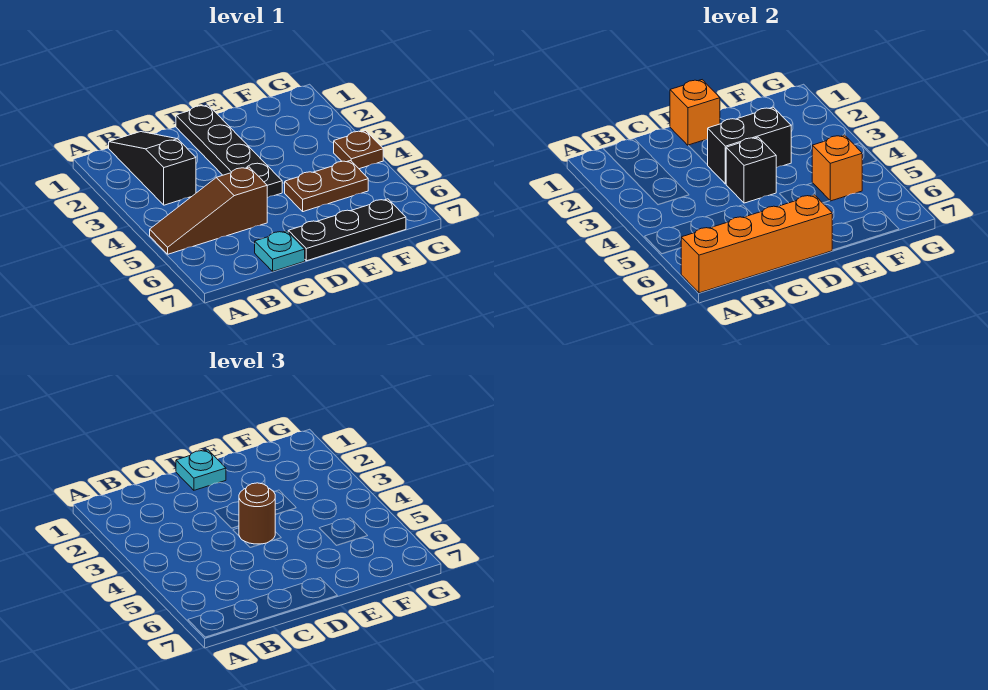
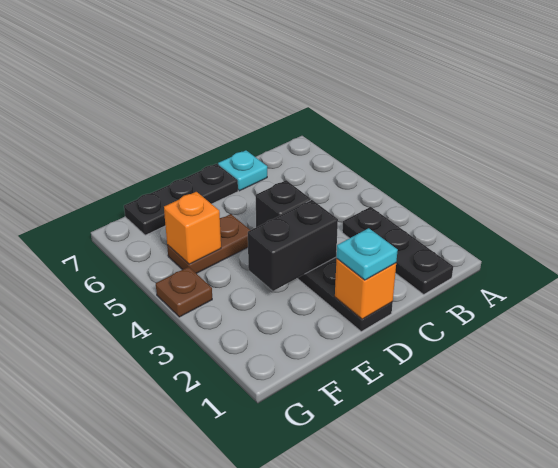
brown slope A5:C5 level 1 top C -> none
orange brick A7:D7 level 2 -> none
black slope B1:B3 level 1 top 3 -> black plate B1:B3 level 1
brown round brick D4 level 3 -> none

